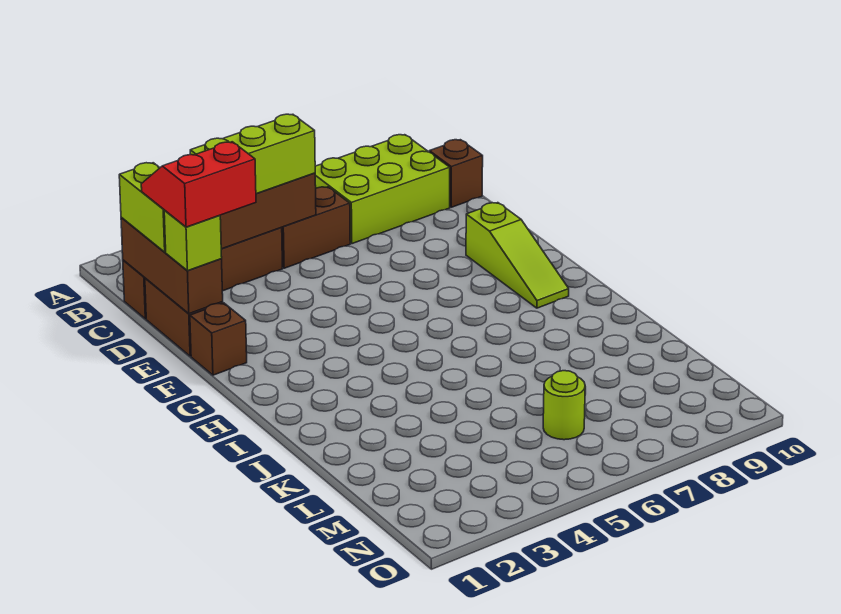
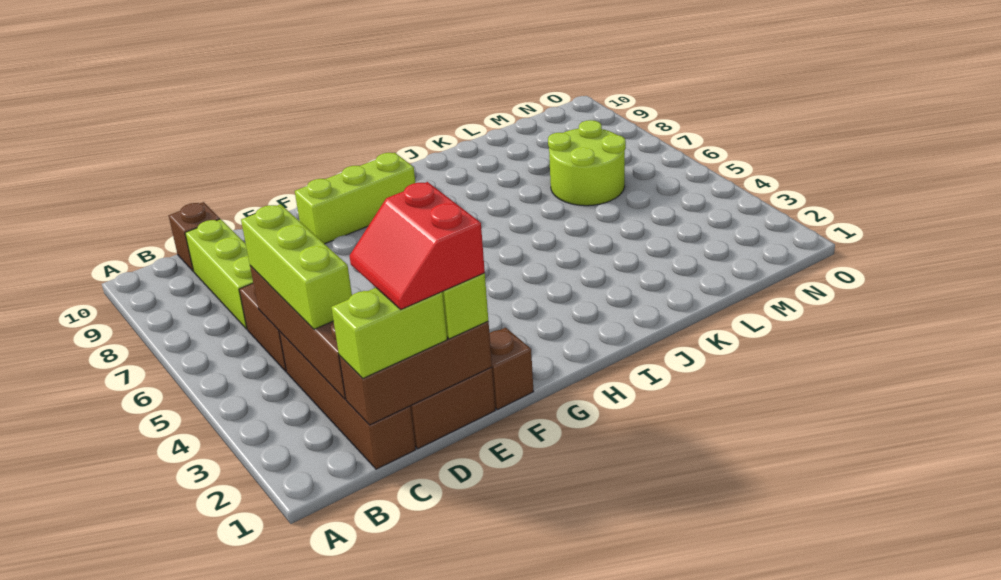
lime brick B7:C9 level 1 -> lime brick C7:C9 level 1
lime slope F9:H9 level 1 top F -> lime brick F9:H9 level 1
lime round brick M6 level 1 -> lime round brick L6:M7 level 1

